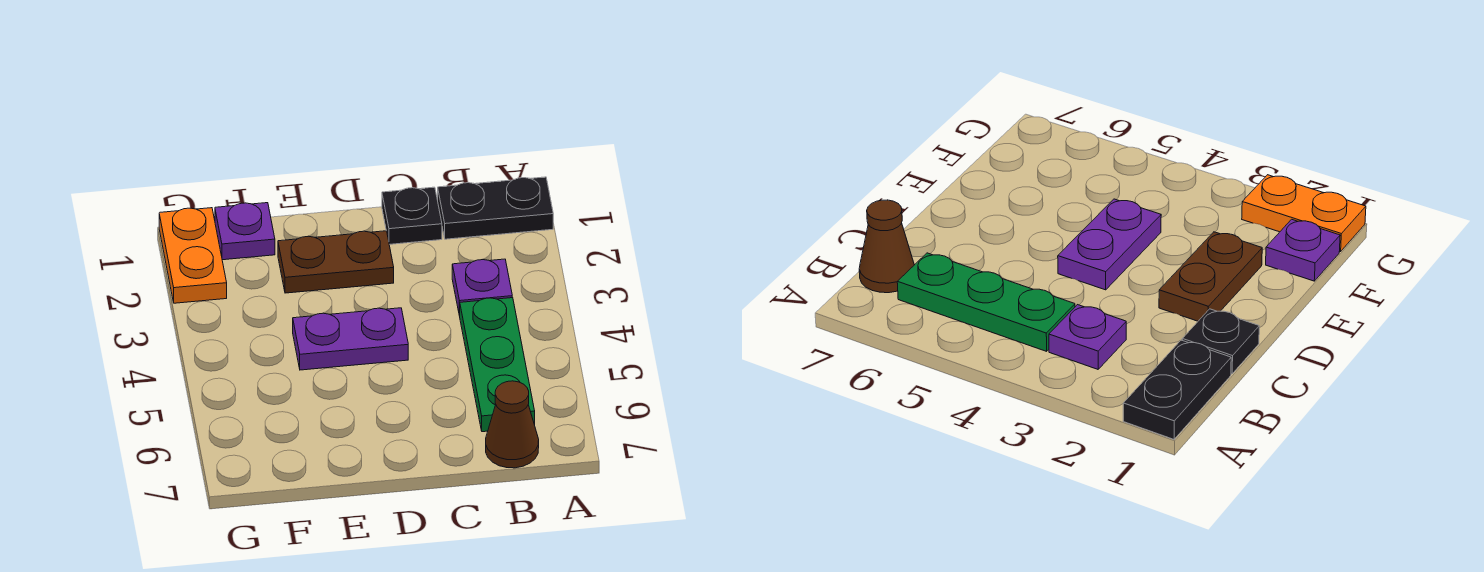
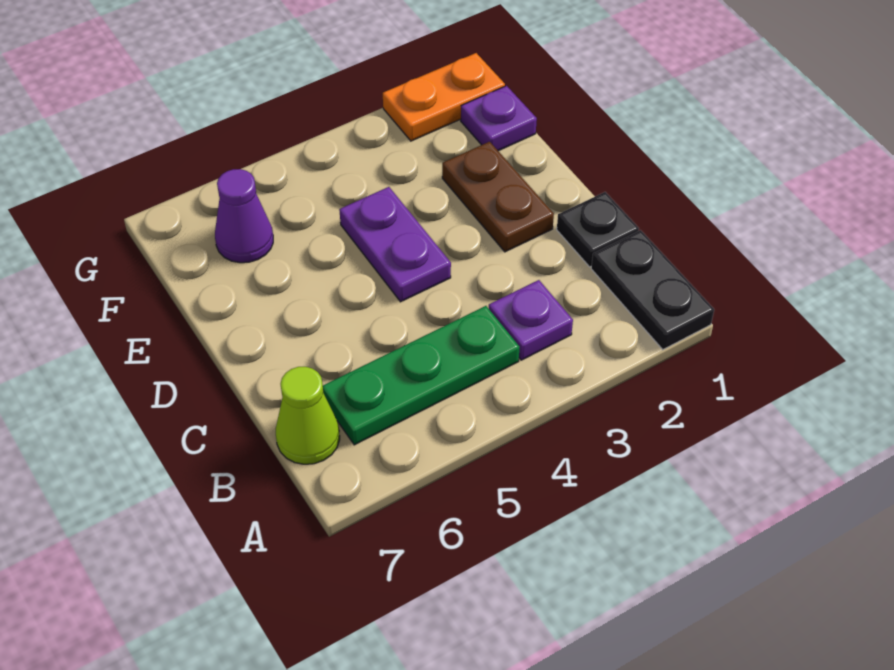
brown cone B7 level 1 -> lime cone B7 level 1
none -> purple cone F6 level 1

